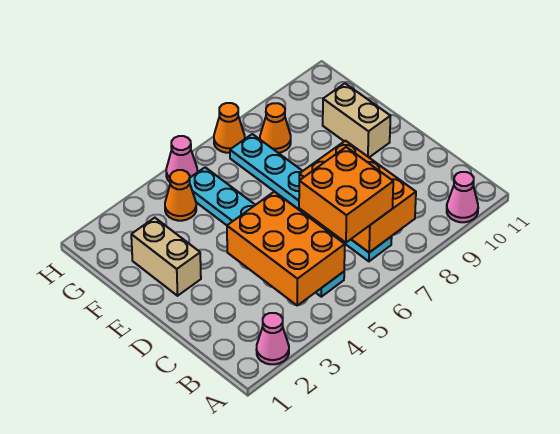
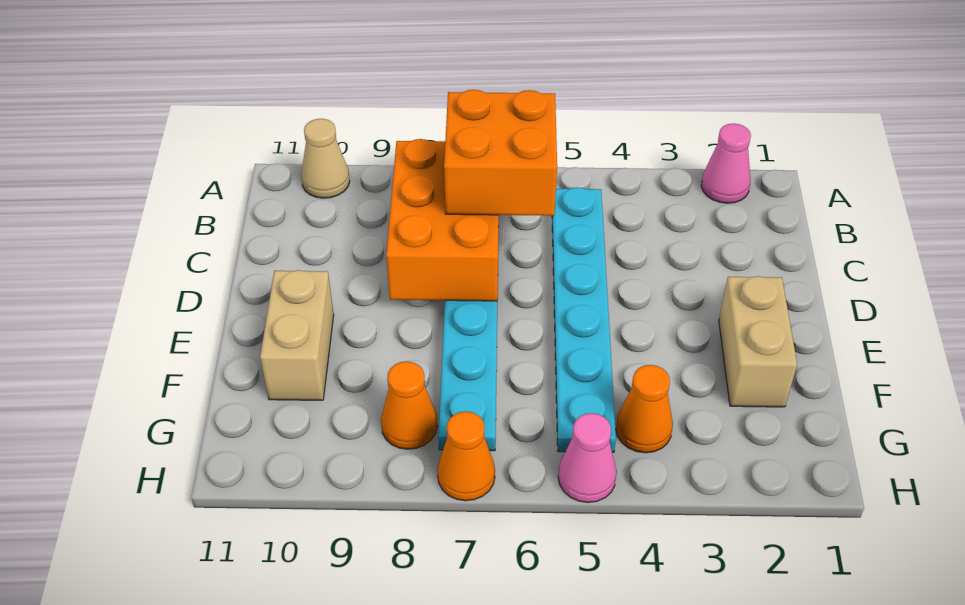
pink cone A10 level 1 -> tan cone A10 level 1
orange brick B4:D5 level 2 -> none

